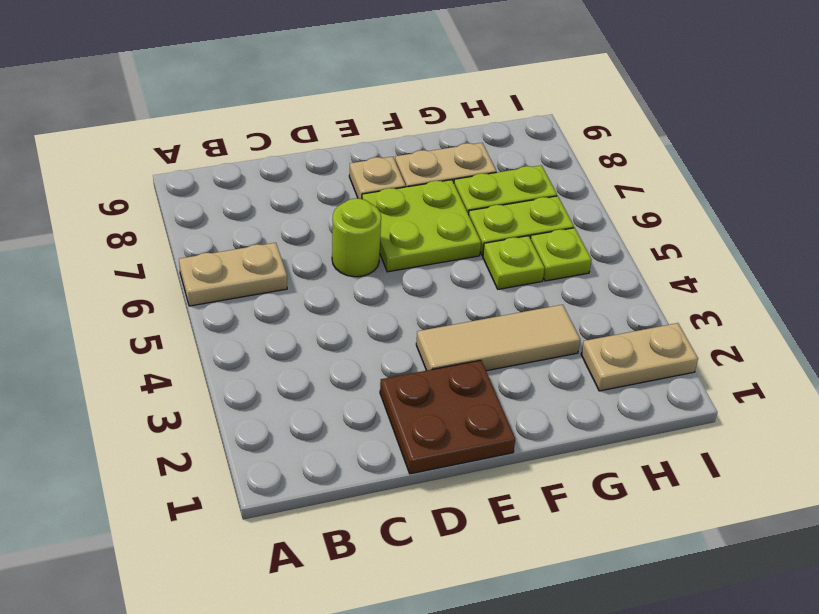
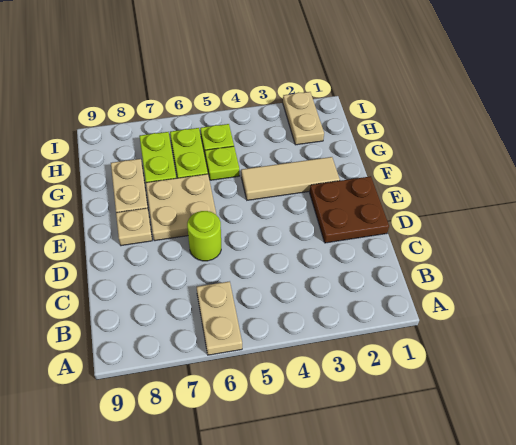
tan tile E3:G3 level 1 -> tan tile F2:F4 level 1
lime plate E6:F7 level 1 -> tan plate E6:F7 level 1

